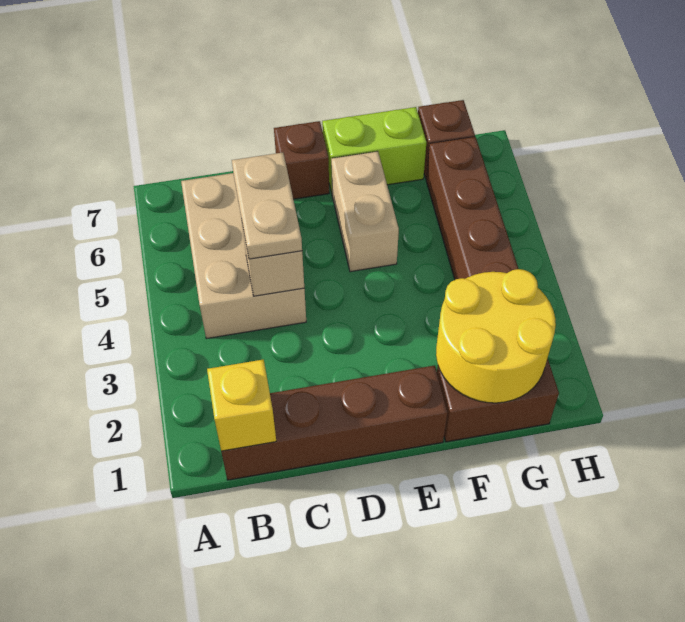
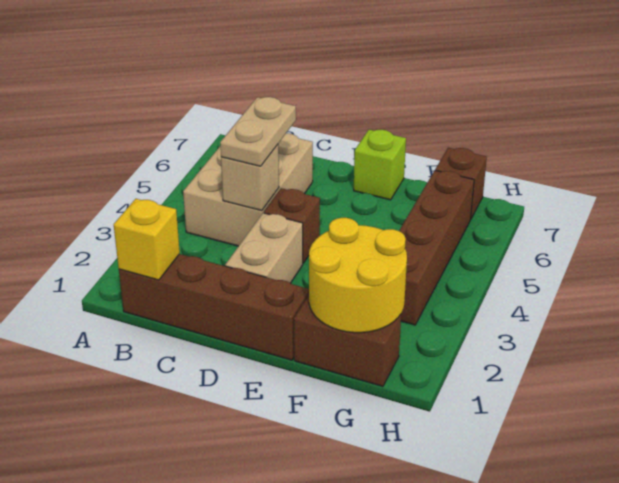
brown brick D7 level 1 -> brown brick D4 level 1
tan brick E5:E6 level 1 -> tan brick D2:D3 level 1
lime brick E7:F7 level 1 -> lime brick E7 level 1

